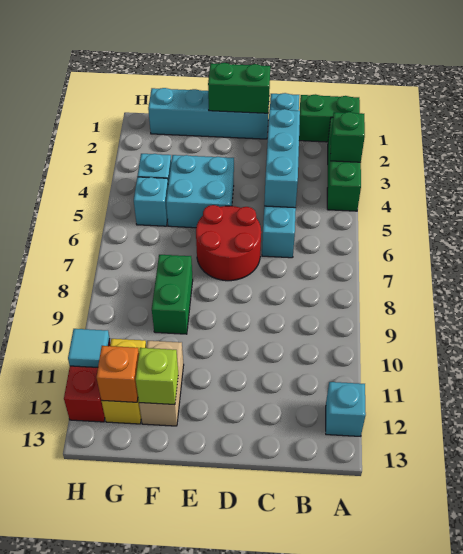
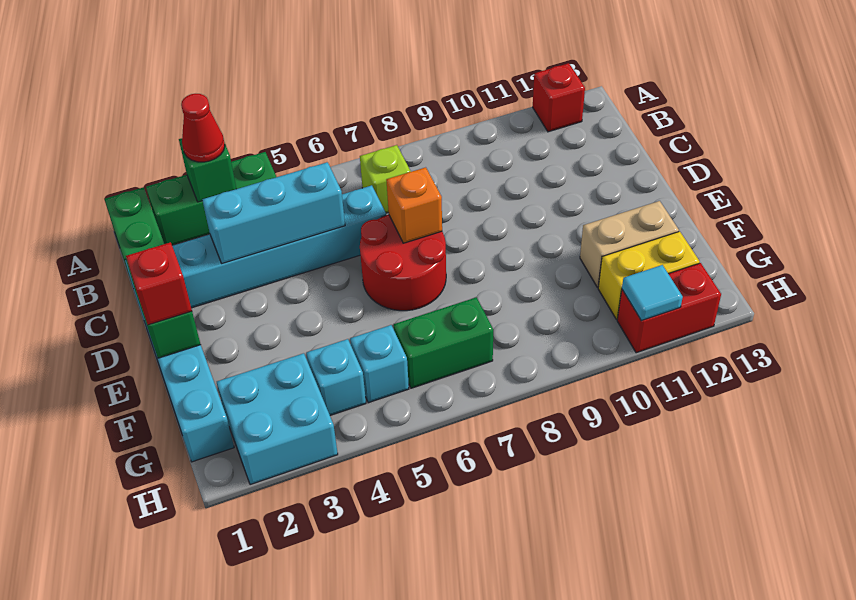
none -> red cone A3 level 3
cyan brick A12 level 1 -> red brick A12 level 1
none -> red brick E1 level 3
cyan brick E4:F5 level 1 -> cyan brick G2:H3 level 1
green brick F8:F9 level 1 -> green brick G6:G7 level 1
lime brick F12 level 2 -> lime brick B7 level 1
orange brick G12 level 2 -> orange brick D7 level 2

